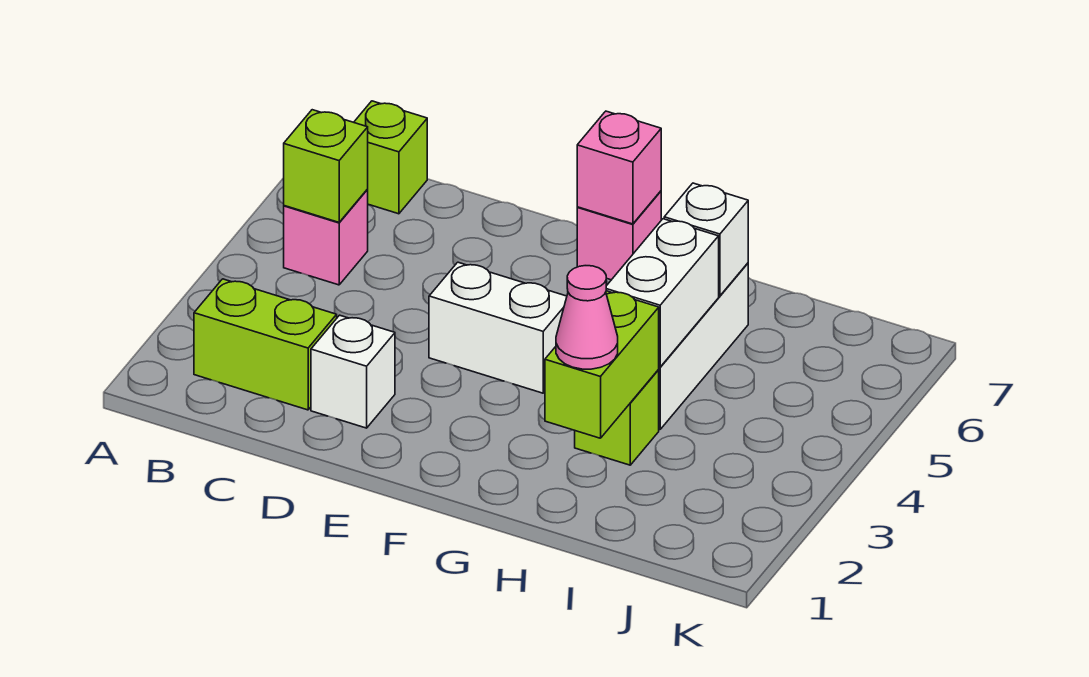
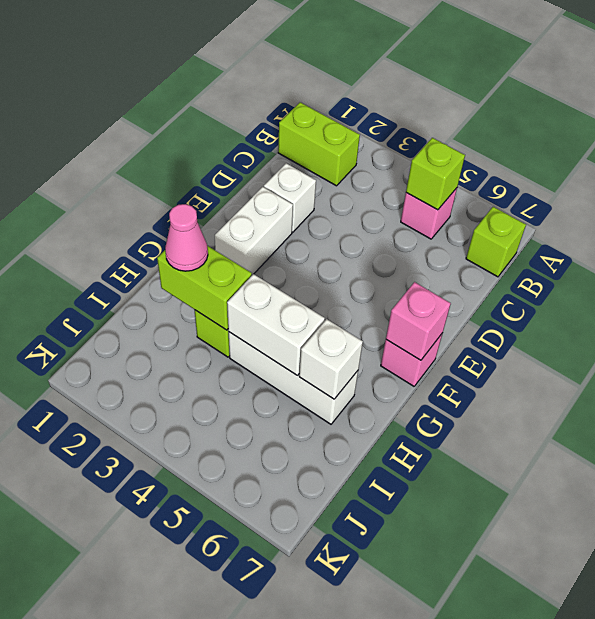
lime brick B2:C2 level 1 -> lime brick B1:B2 level 1
white brick E4:F4 level 1 -> white brick E2:F2 level 1

